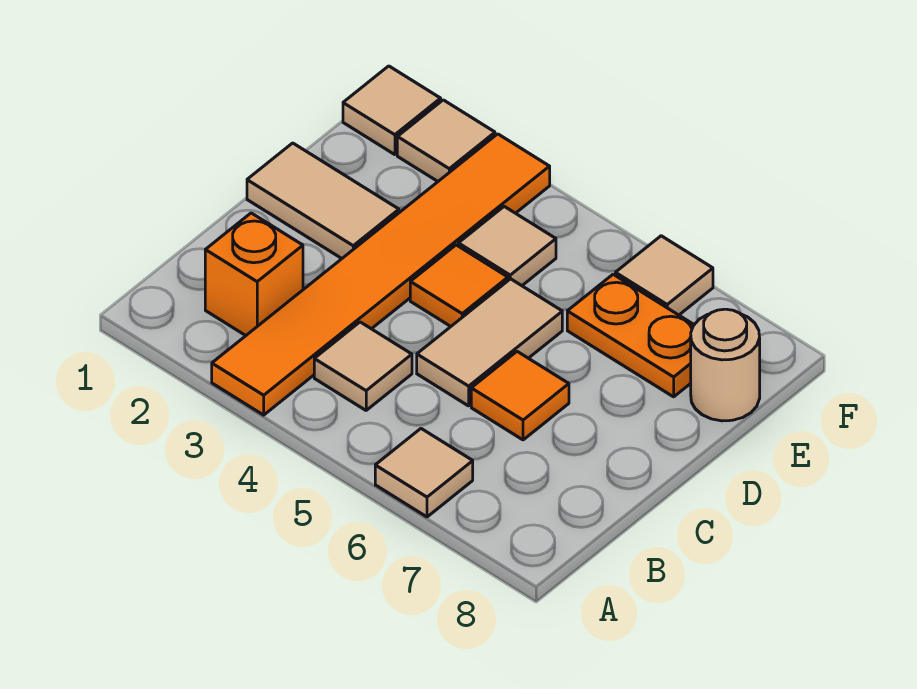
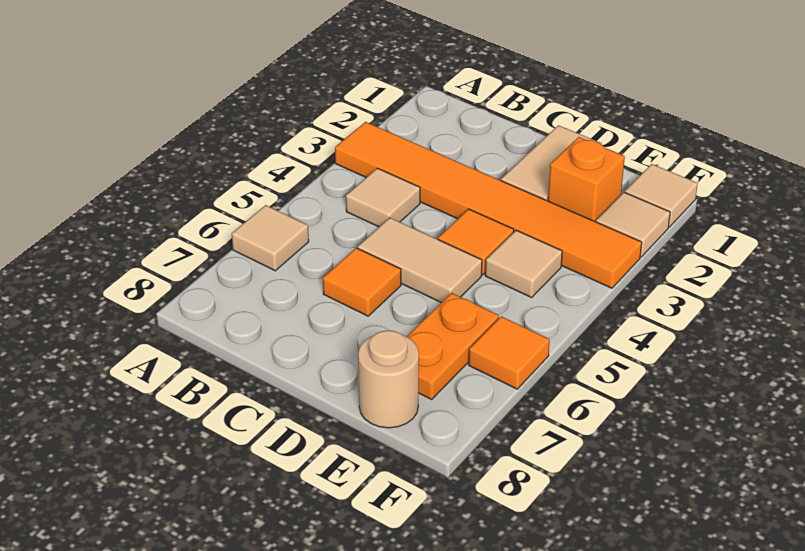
orange brick B2 level 1 -> orange brick E2 level 1
tan tile F6 level 1 -> orange tile F6 level 1

